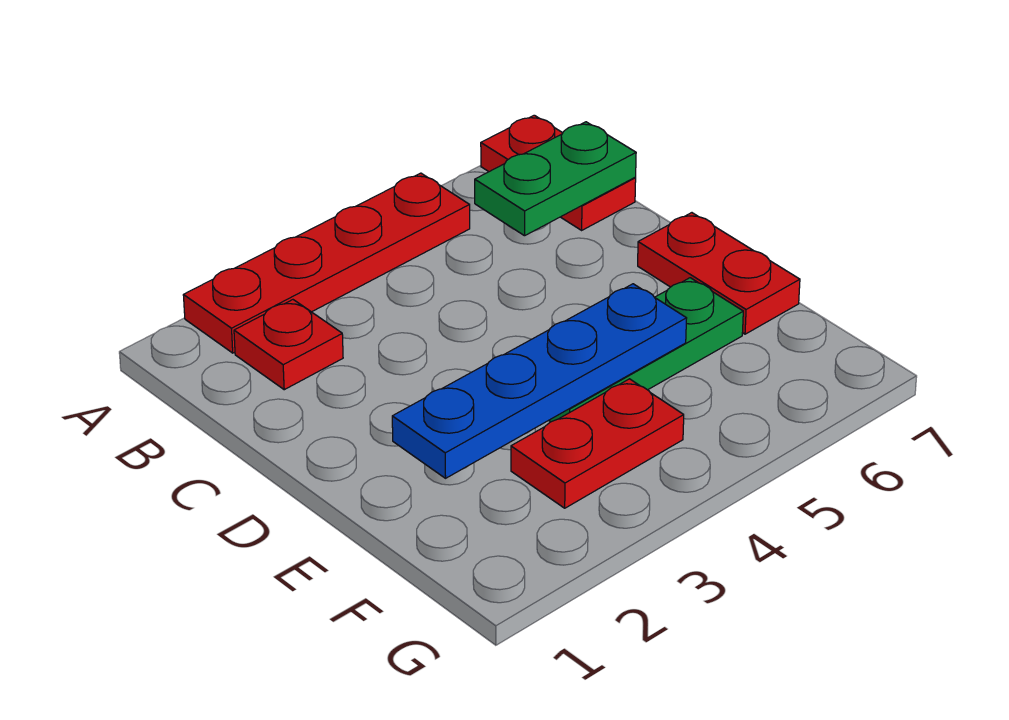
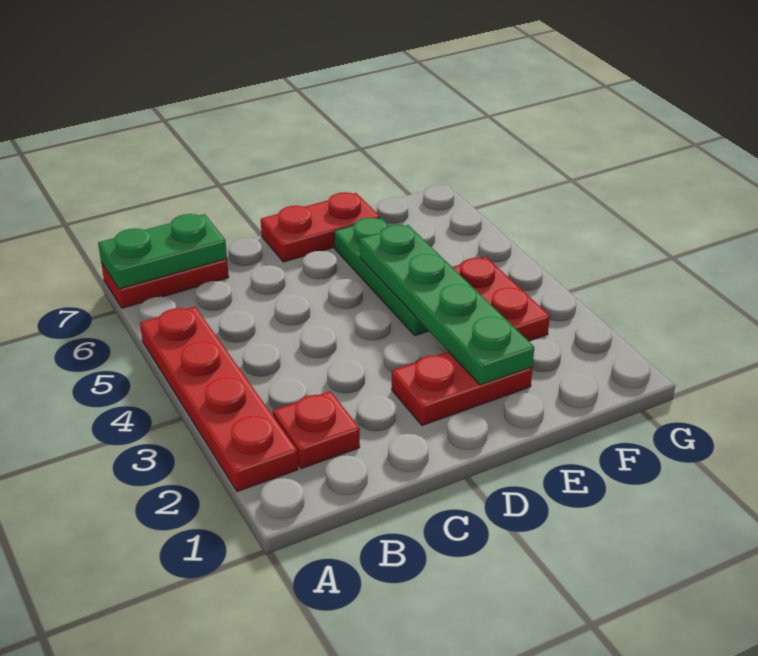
green plate B6:B7 level 2 -> green plate A7:B7 level 2
none -> red plate D2:E2 level 1
blue plate E2:E5 level 2 -> green plate E2:E5 level 2

